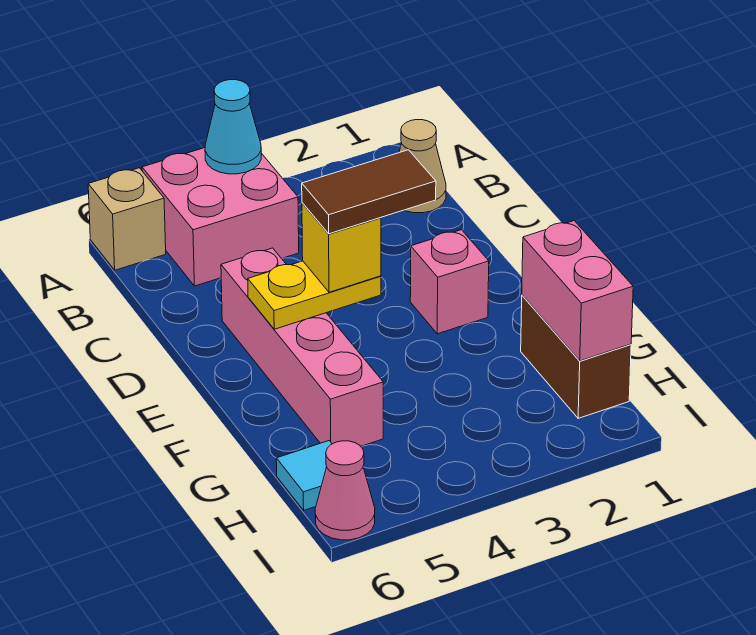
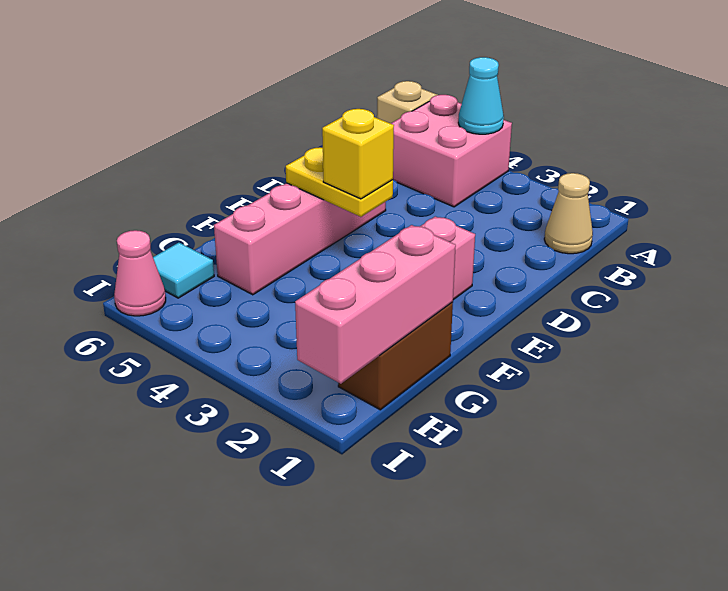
brown tile E3:E4 level 4 -> none
pink brick G1:H1 level 2 -> pink brick G1:I1 level 2

